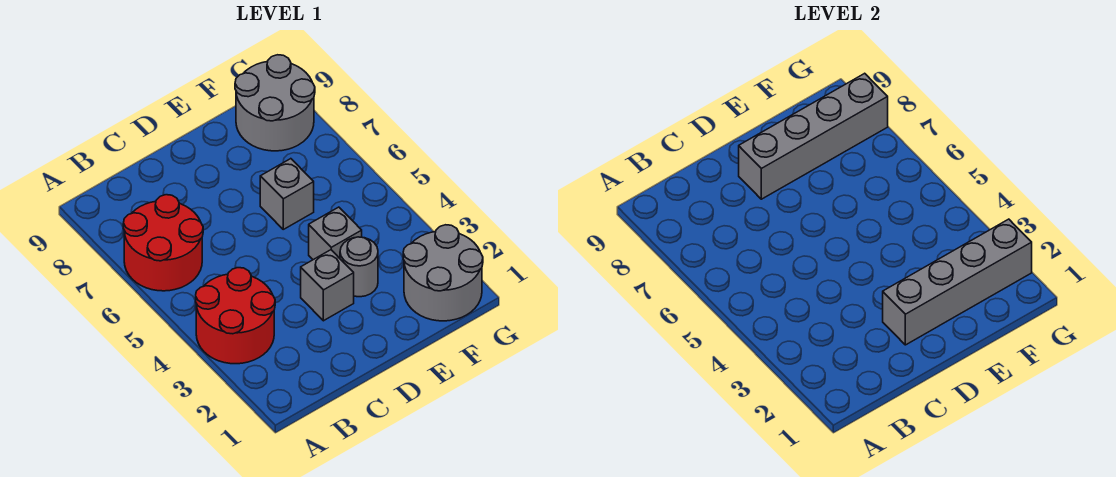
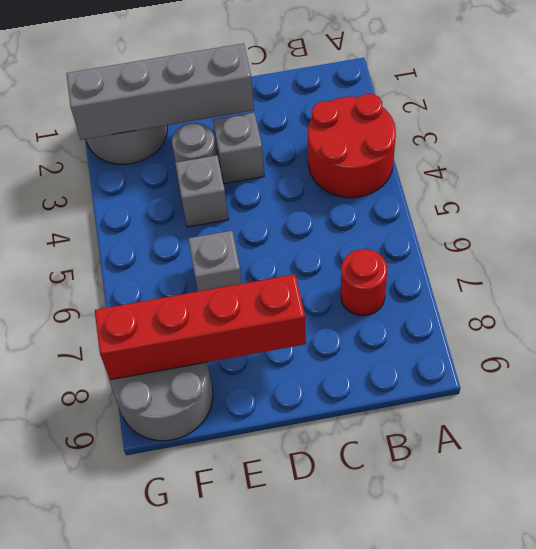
red round brick A6:B7 level 1 -> red round brick B7 level 1
grey brick D8:G8 level 2 -> red brick D8:G8 level 2

